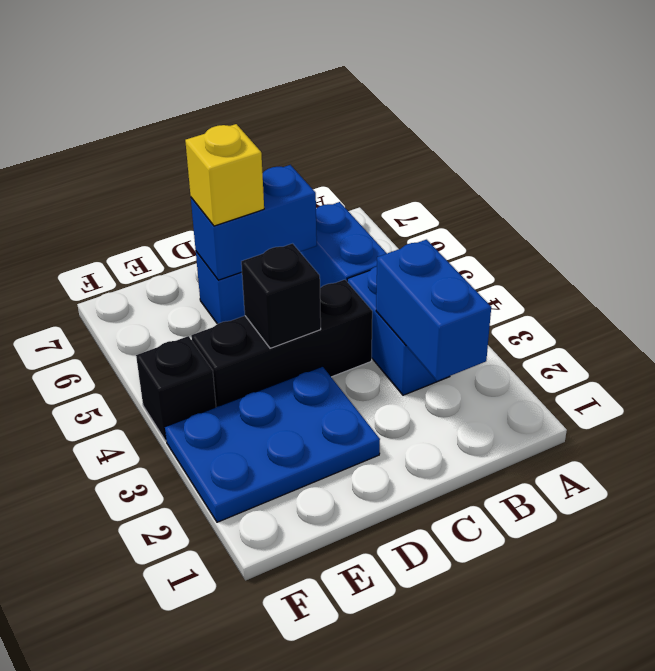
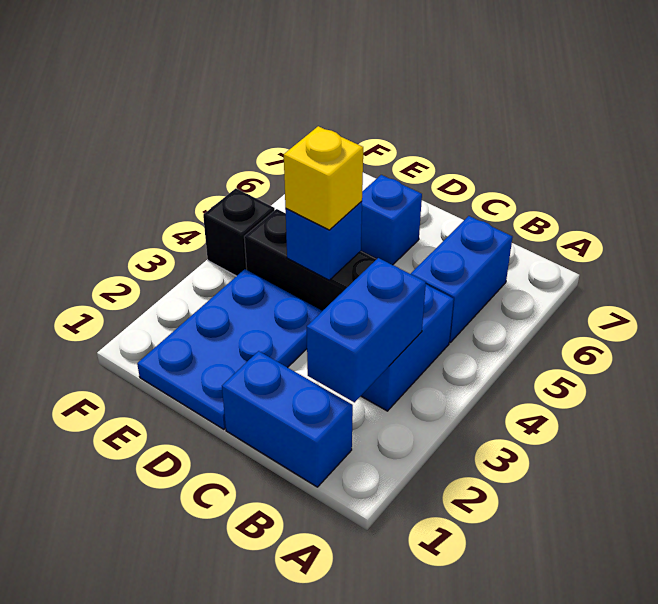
blue brick C6:D6 level 2 -> blue brick B1:C1 level 1
blue plate D2:F3 level 1 -> blue plate D1:E3 level 1
black brick D4 level 2 -> blue brick D4 level 2
yellow brick D6 level 3 -> yellow brick D4 level 3

